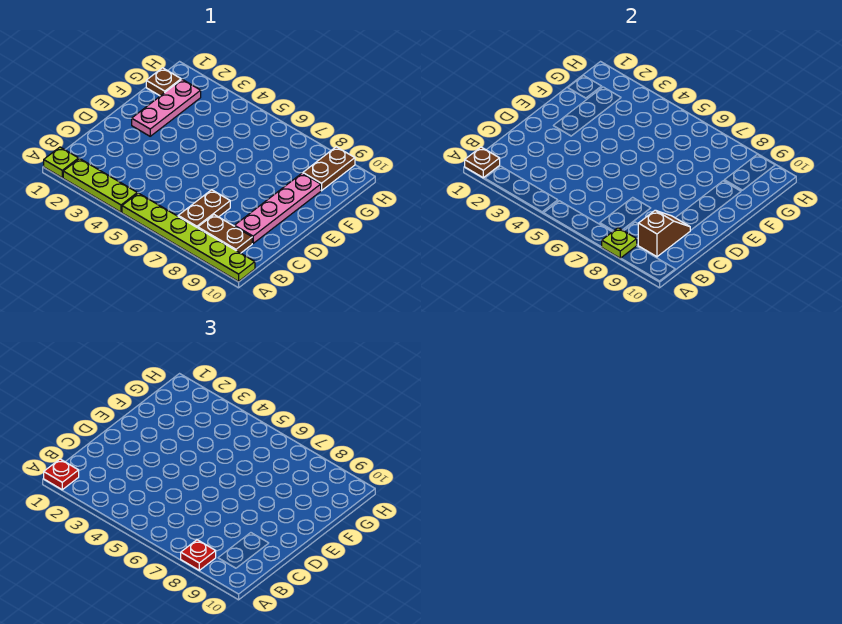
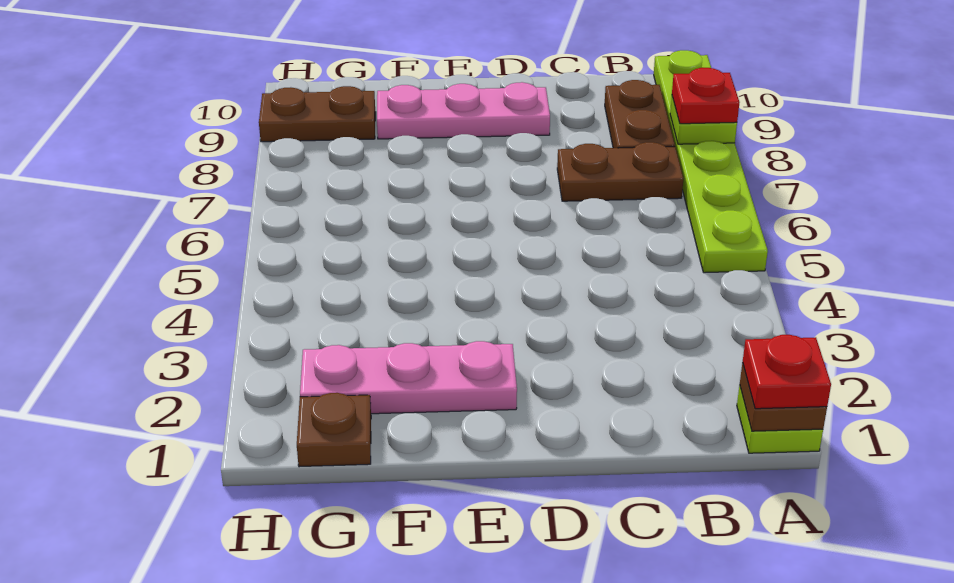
lime plate A2:A4 level 1 -> none
brown slope B9:C9 level 2 top B -> none
pink plate C9:F9 level 1 -> pink plate D9:F9 level 1

